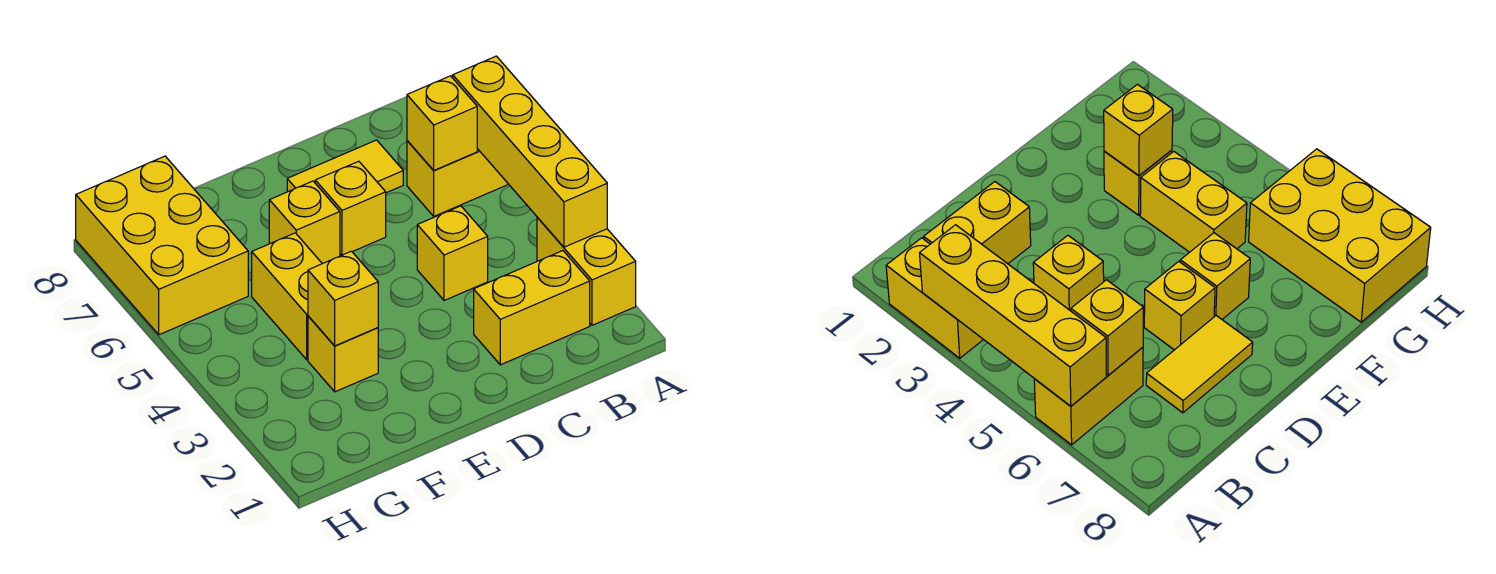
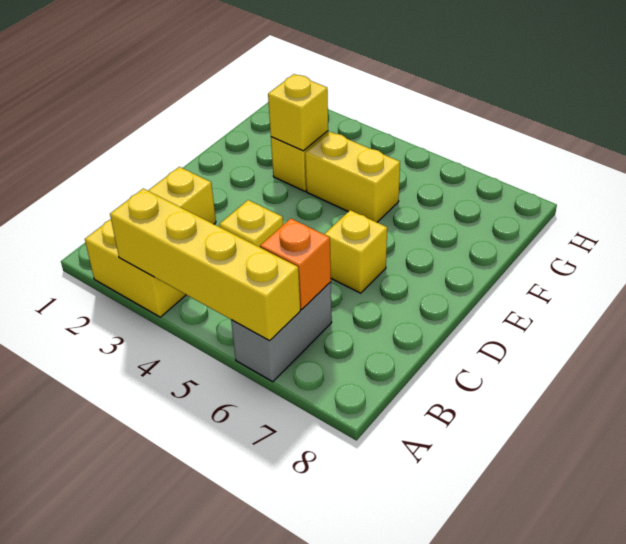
yellow brick A6:B6 level 1 -> grey brick A6:B6 level 1
yellow brick B6 level 2 -> orange brick B6 level 2
yellow tile C7:D7 level 1 -> none
yellow brick E6 level 1 -> none
yellow brick G6:H8 level 1 -> none

